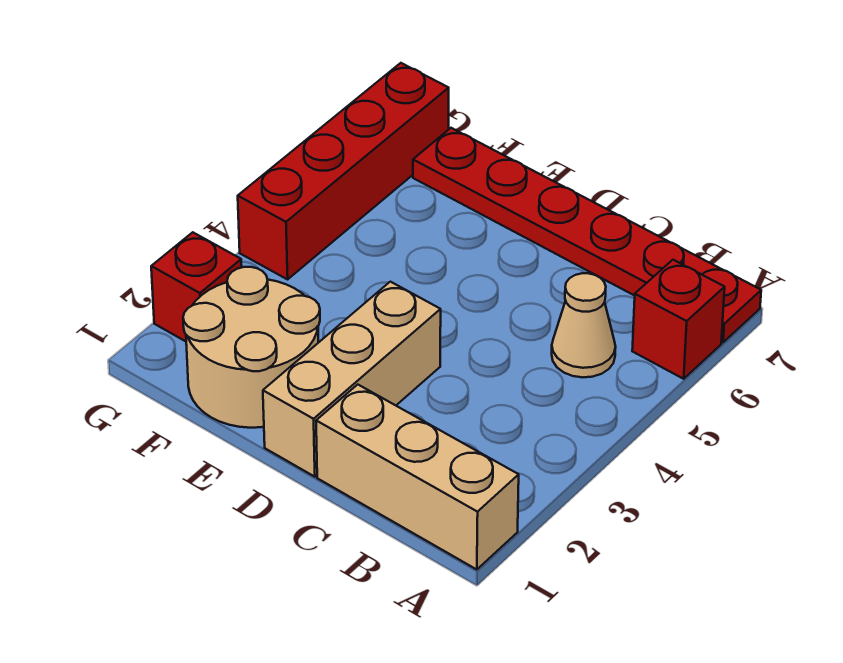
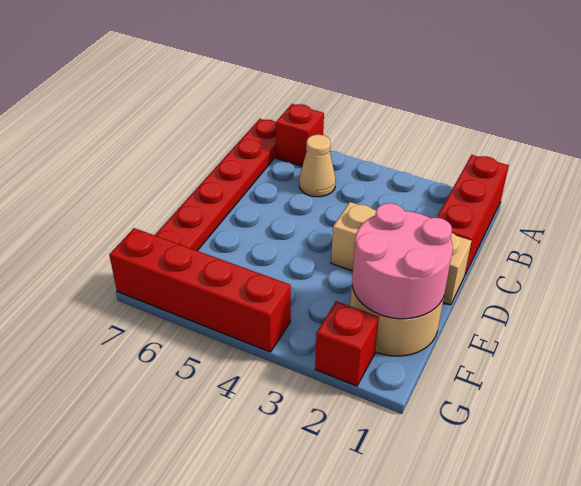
tan brick A1:C1 level 1 -> red brick A1:C1 level 1
none -> pink round brick E1:F2 level 2

